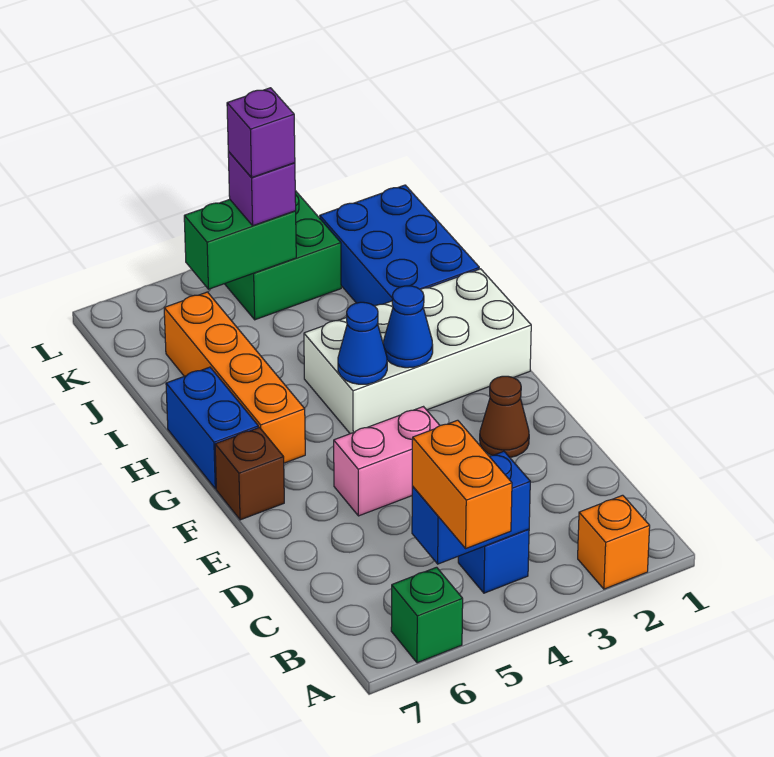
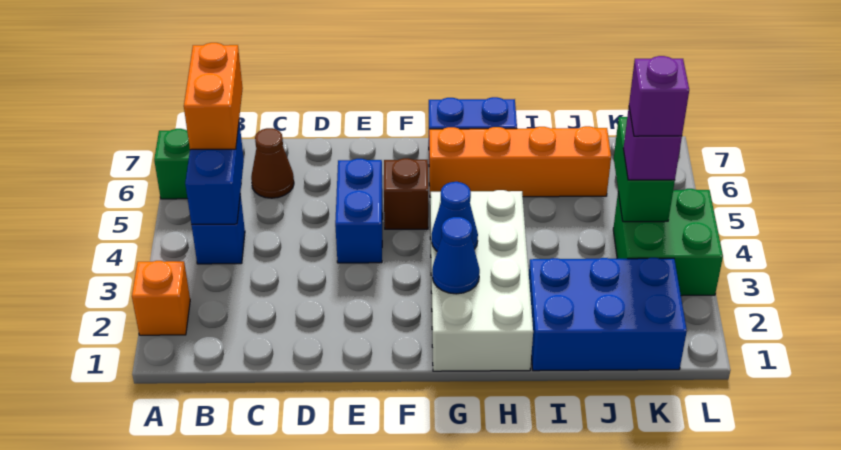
orange brick A5:B5 level 3 -> orange brick B5:B6 level 3
brown cone E2 level 1 -> brown cone C6 level 1
pink brick E4:E5 level 1 -> blue brick E4:E5 level 1
brown brick F7 level 1 -> brown brick F5 level 1
blue cone G4 level 2 -> blue cone G2 level 2

